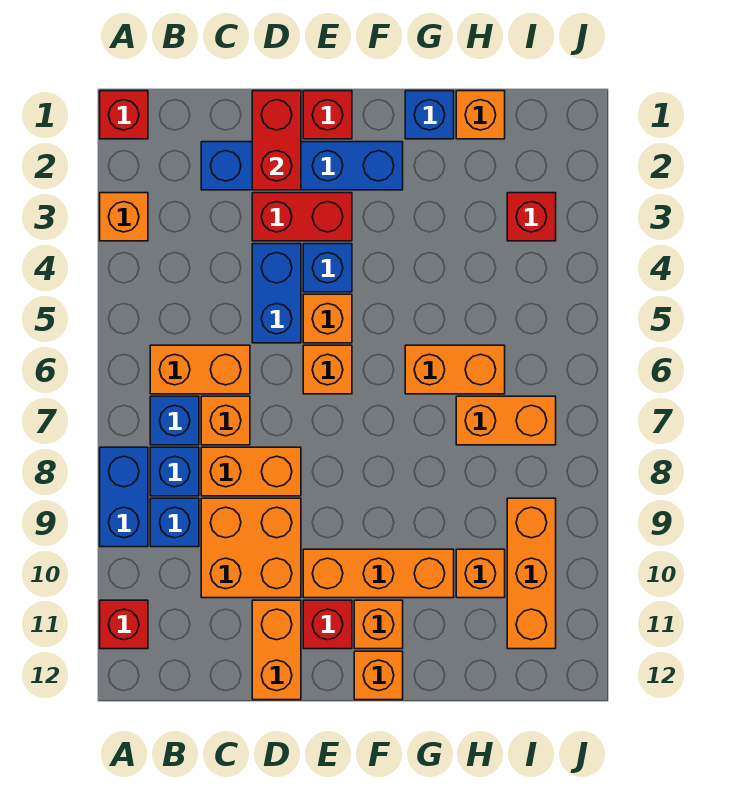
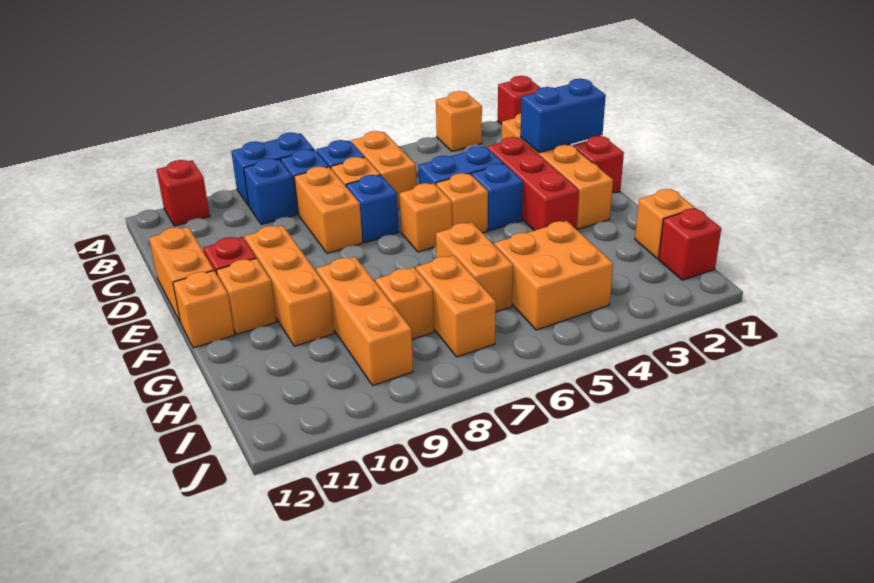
blue brick C2:F2 level 1 -> orange brick C2:F2 level 1
orange brick C9:D10 level 1 -> orange brick H4:I5 level 1
red brick D1:D2 level 2 -> blue brick D1:D2 level 2
red brick D3:E3 level 1 -> red brick D3:F3 level 1
orange brick D11:D12 level 1 -> orange brick D12:E12 level 1
blue brick G1 level 1 -> blue brick D7 level 1
orange brick H10 level 1 -> orange brick H8 level 1
red brick I3 level 1 -> red brick I1 level 1
orange brick I9:I11 level 1 -> orange brick G9:I9 level 1

